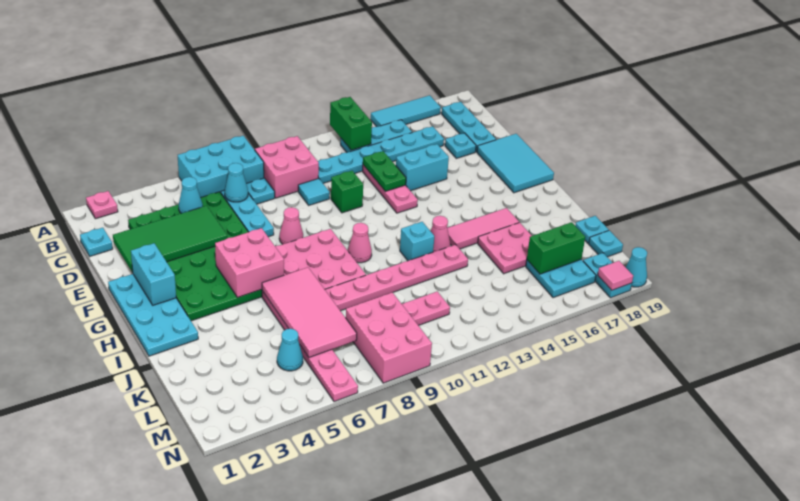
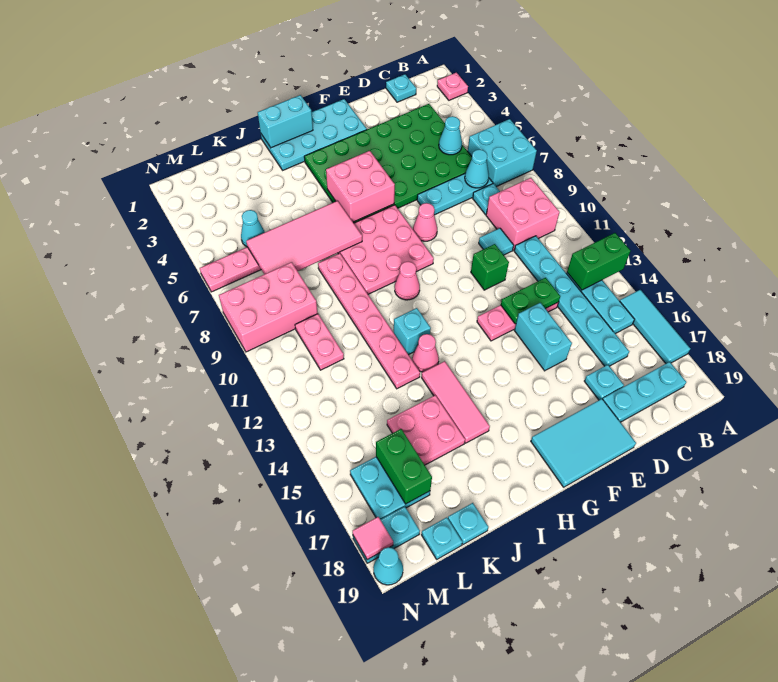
cyan brick A6:B8 level 1 -> cyan brick A6:B7 level 1
green tile D2:E5 level 2 -> none
cyan brick F2:G2 level 2 -> cyan brick H1:I1 level 2

